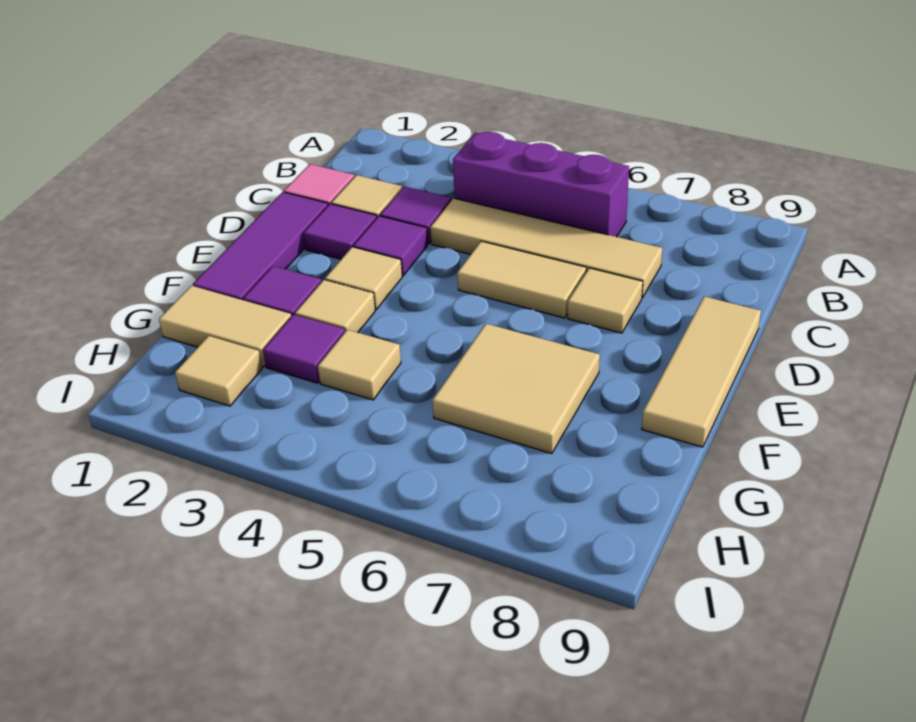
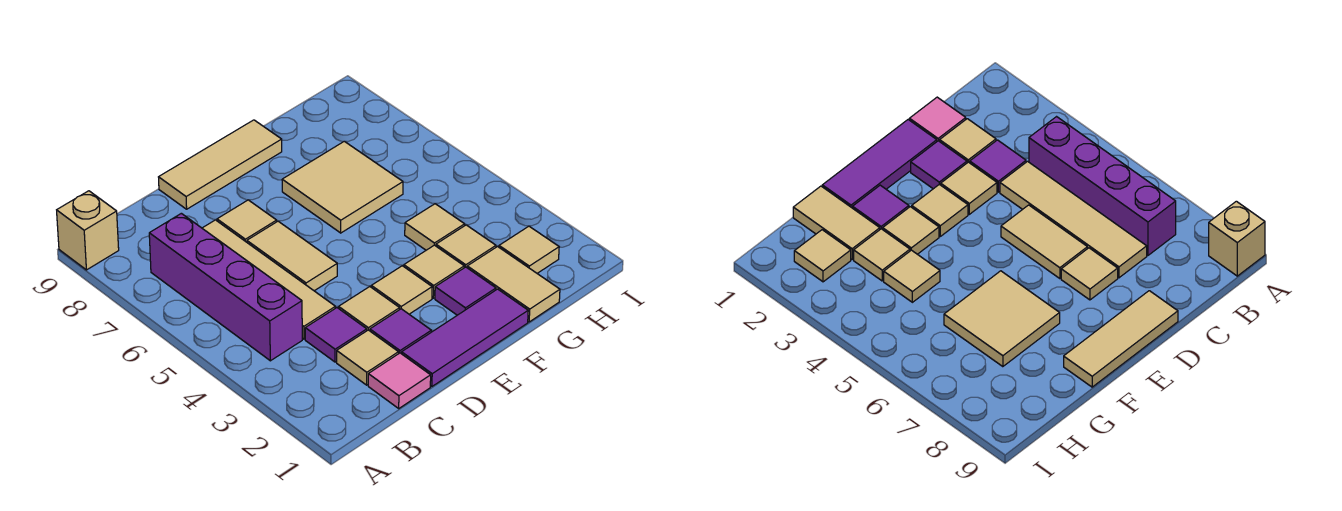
none -> tan brick A9 level 1
purple brick B4:B6 level 1 -> purple brick B4:B7 level 1
purple tile D3 level 1 -> tan tile D3 level 1
purple tile G3 level 1 -> tan tile G3 level 1

